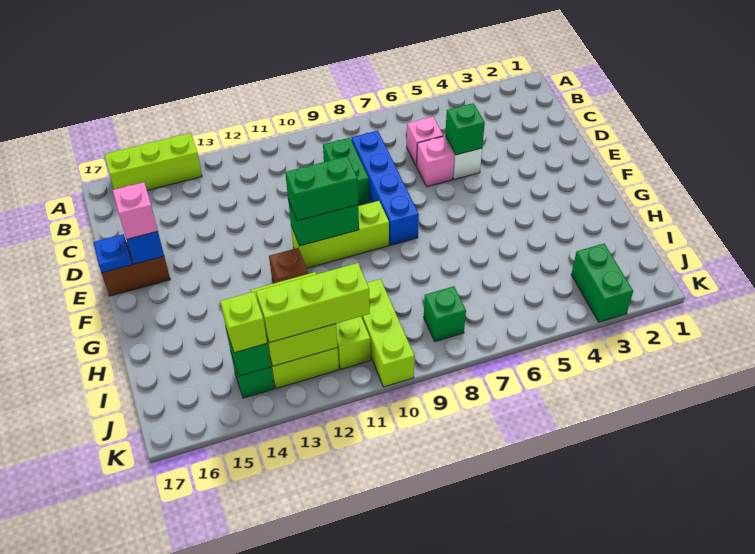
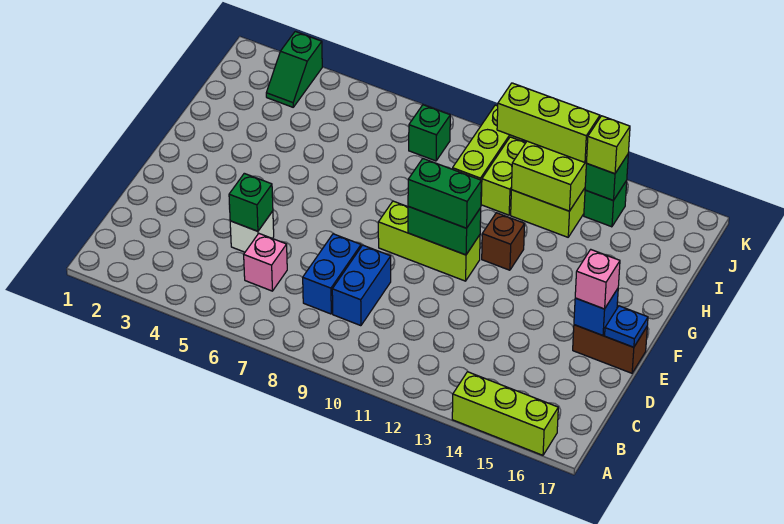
blue brick C8:F8 level 1 -> blue brick C8:D8 level 1
green brick C9:D9 level 1 -> blue brick C9:D9 level 1
pink brick D6 level 1 -> none
green brick J3:K3 level 1 -> green slope J3:K3 level 1 top K

